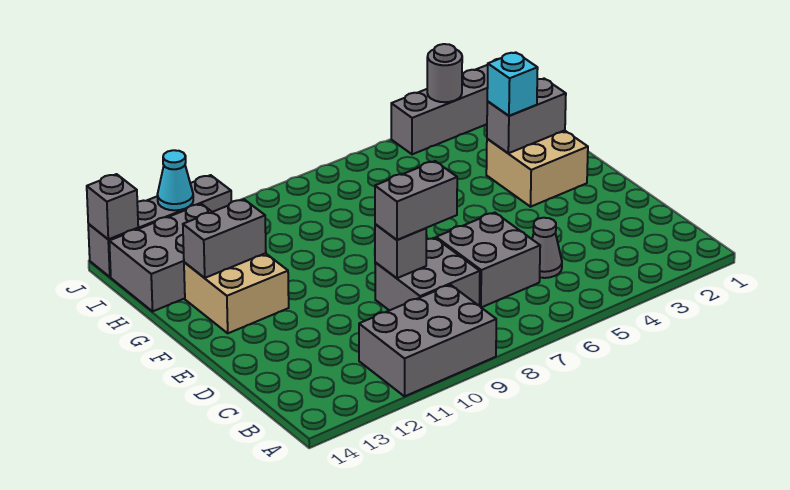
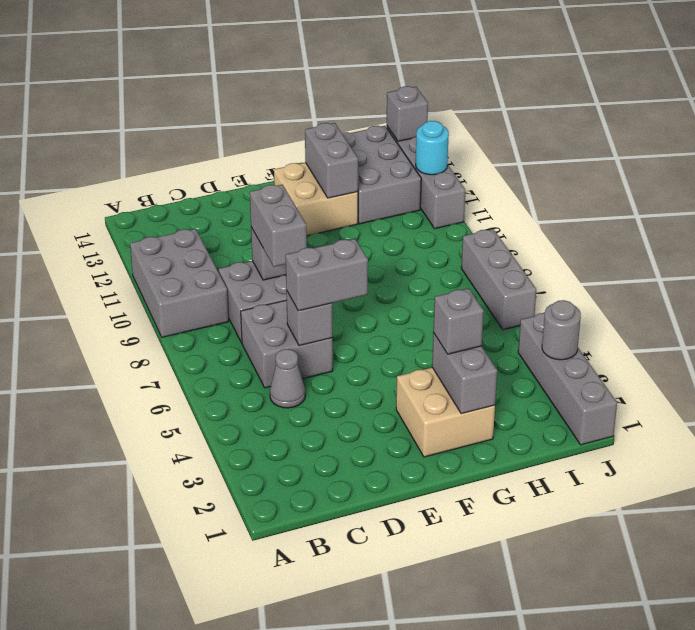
none -> grey brick D6 level 2
none -> grey brick D6:E6 level 3
cyan brick G3 level 3 -> grey brick G3 level 3
none -> grey brick J6:J8 level 1
cyan cone J12 level 2 -> cyan round brick J12 level 2

